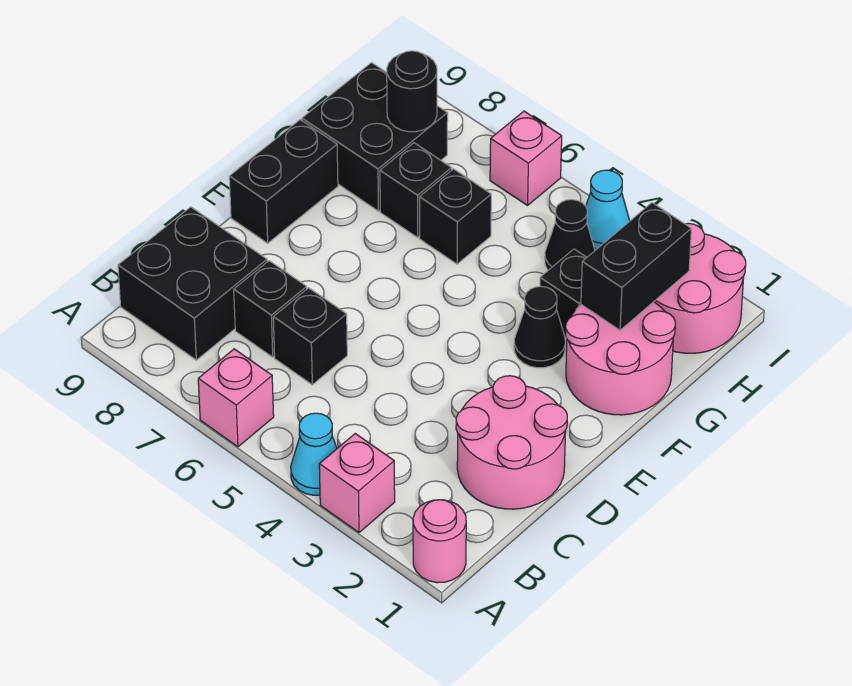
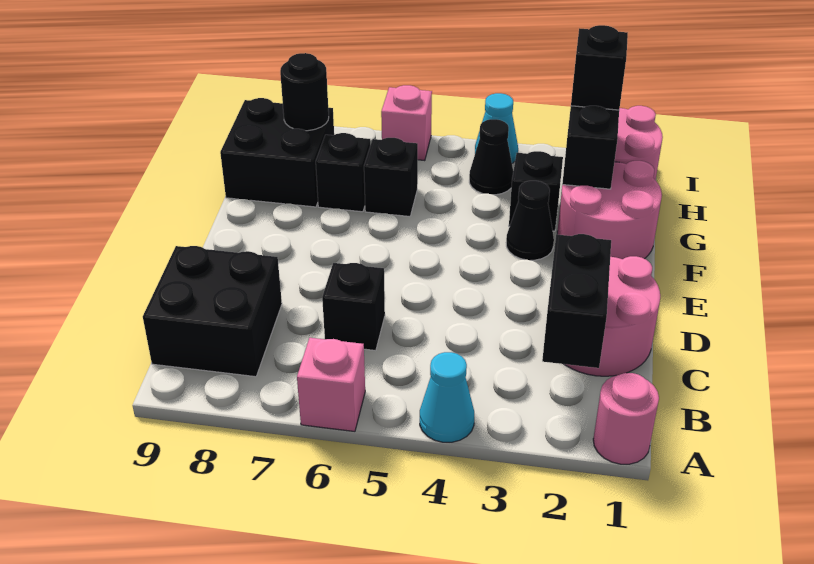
pink brick A3 level 1 -> none
black brick C7 level 1 -> black brick H2 level 3
black brick E9:F9 level 1 -> black brick B2:C2 level 2

